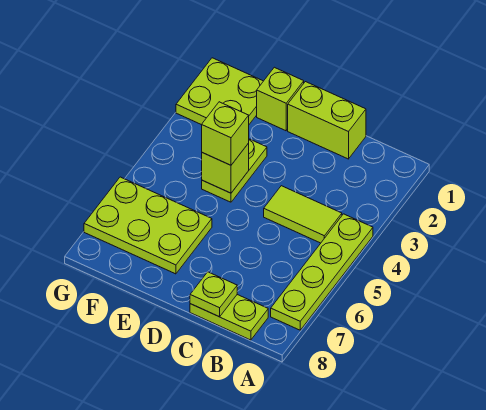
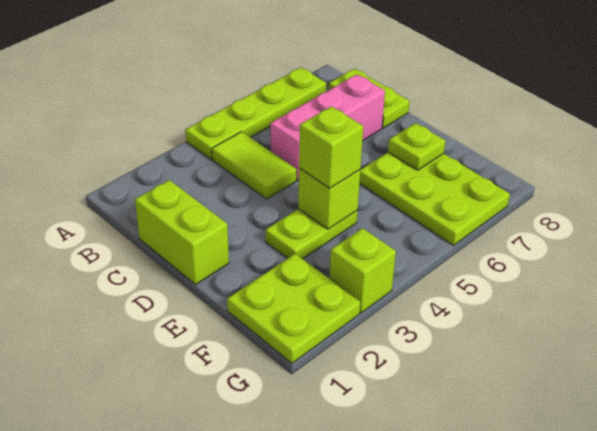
none -> pink brick C5:C7 level 1
lime plate C8 level 2 -> lime plate E7 level 2
lime brick E1 level 1 -> lime brick G3 level 1

